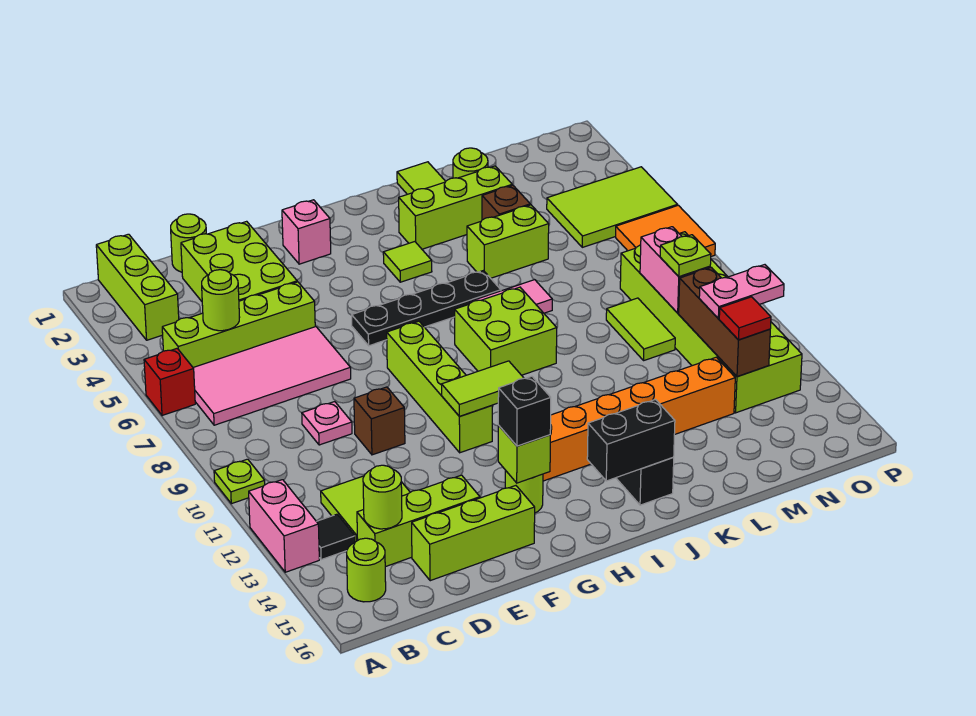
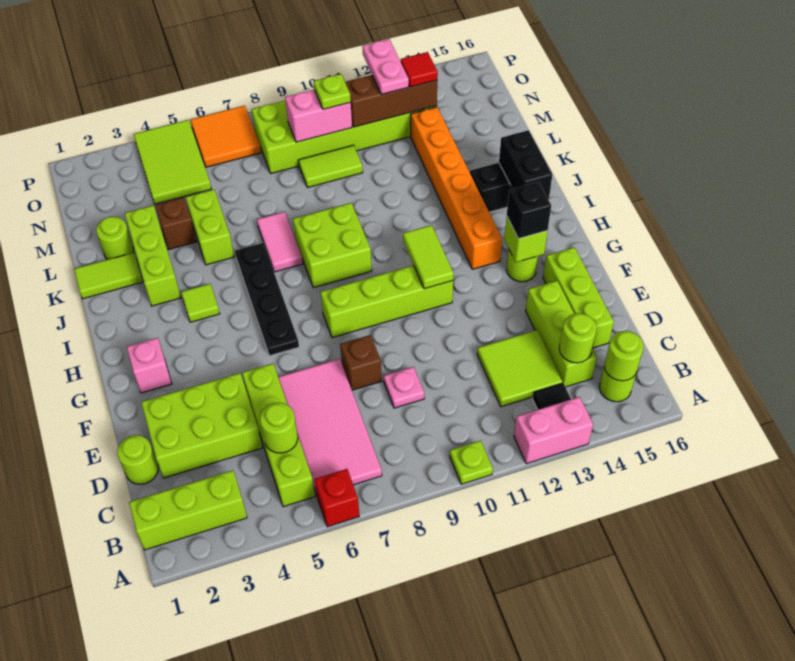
none -> lime round brick B15 level 2
brown brick E10 level 1 -> brown brick E8 level 1

